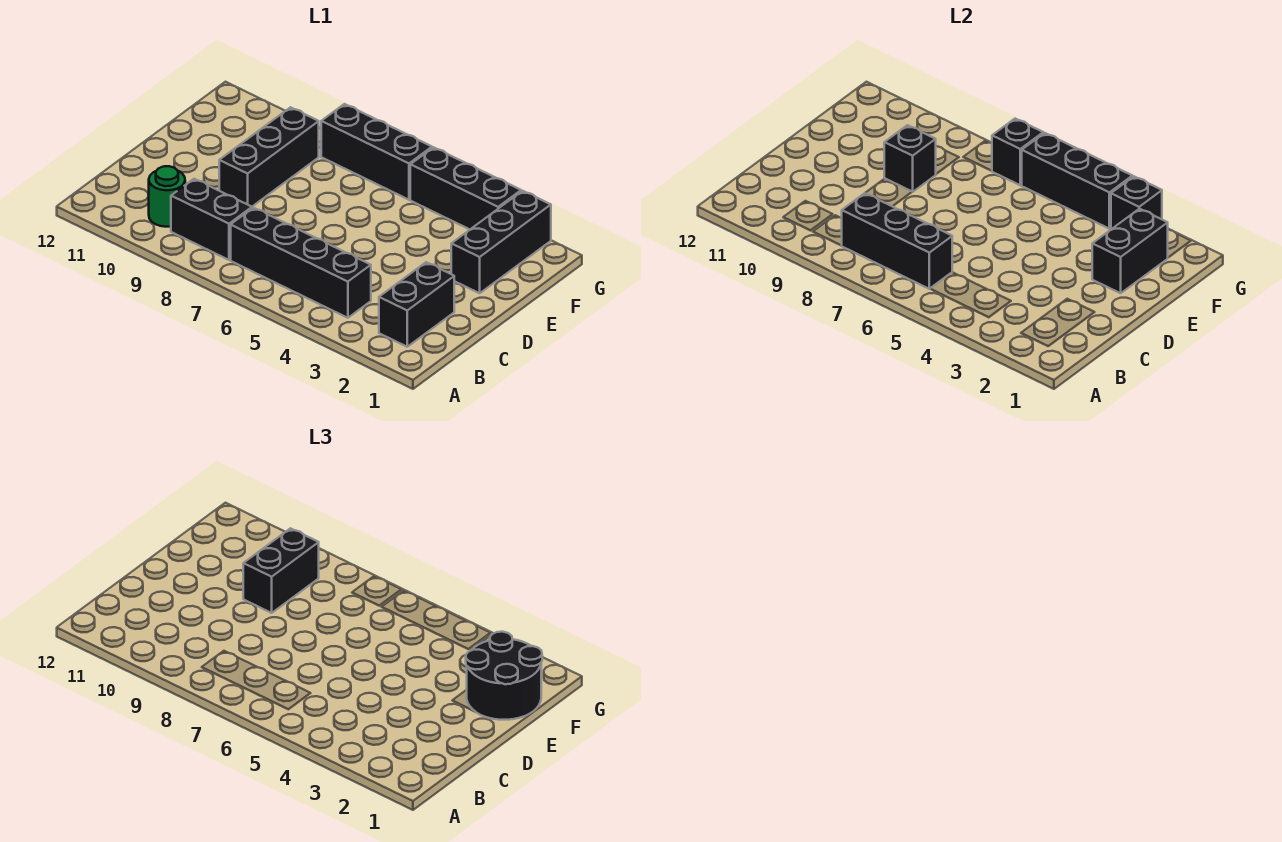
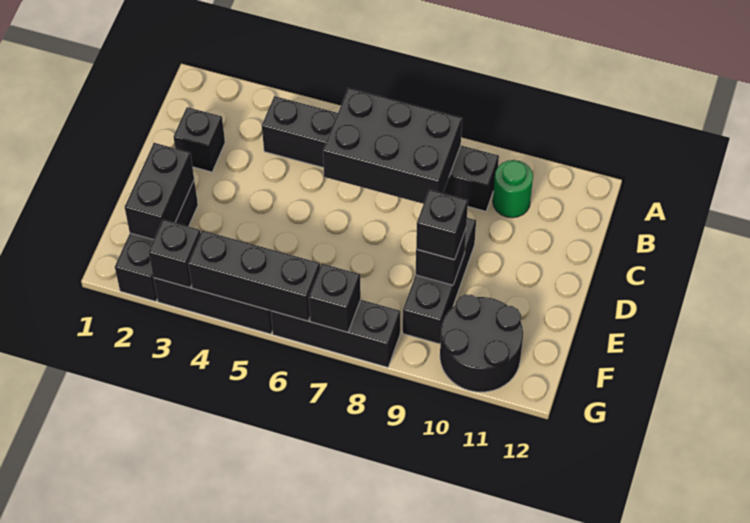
black brick B2:C2 level 1 -> black brick C2 level 1
black brick B6:B8 level 2 -> black brick B6:C8 level 2
black round brick E1:F2 level 3 -> black round brick F10:G11 level 1
black brick E9:F9 level 3 -> black brick E9 level 3

